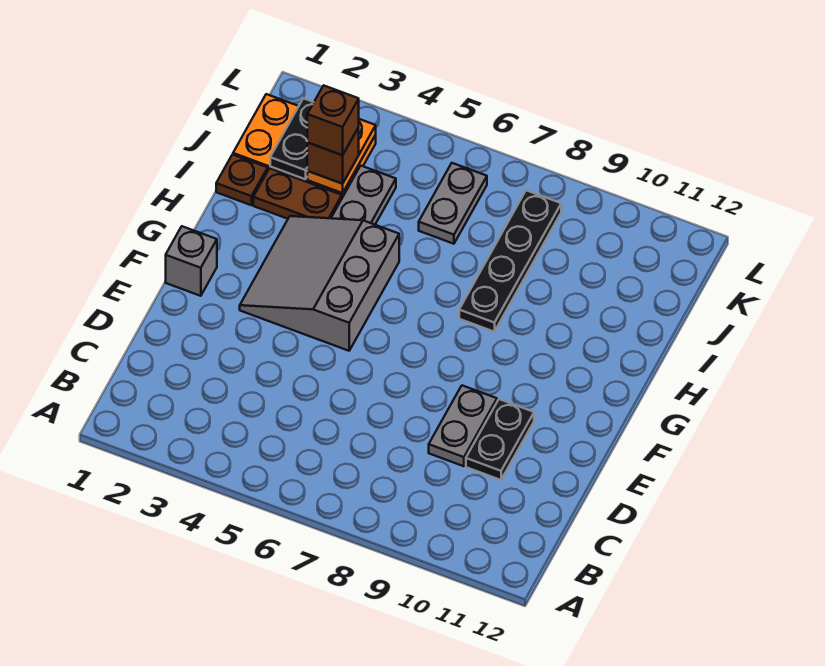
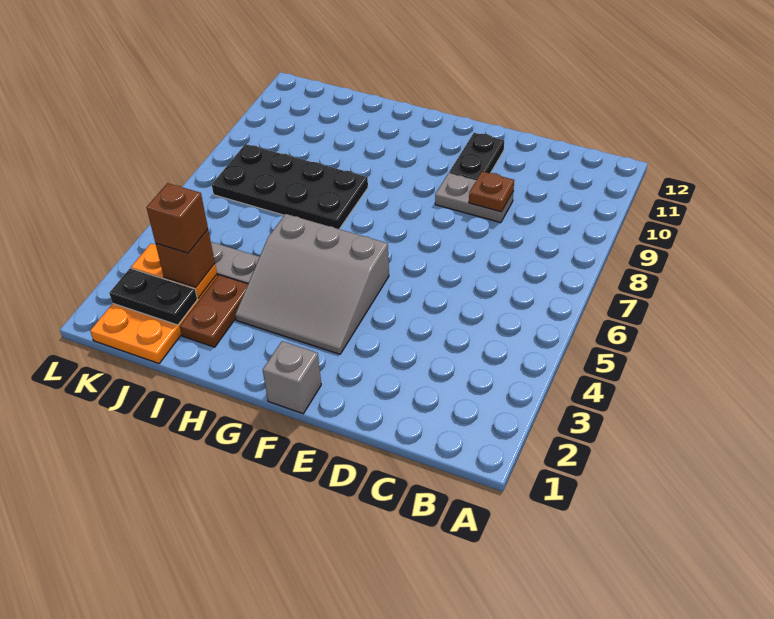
black plate D10:E10 level 1 -> black plate E10:E11 level 1
black plate H8:K8 level 1 -> black plate H7:K8 level 1
brown plate I1 level 1 -> brown plate D9 level 2
grey plate J6:K6 level 1 -> none

